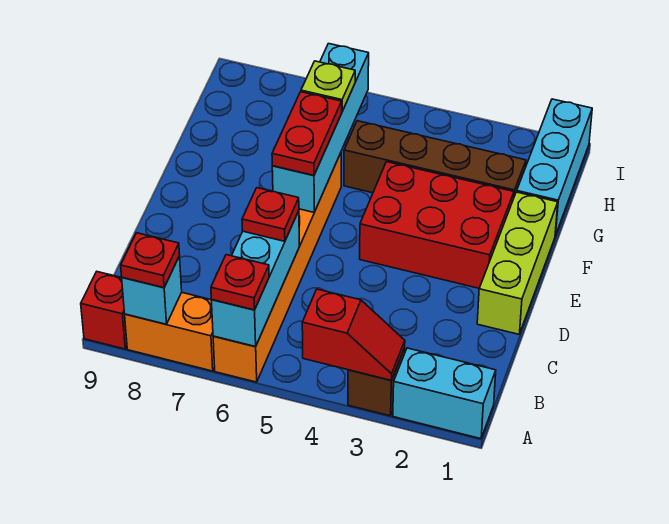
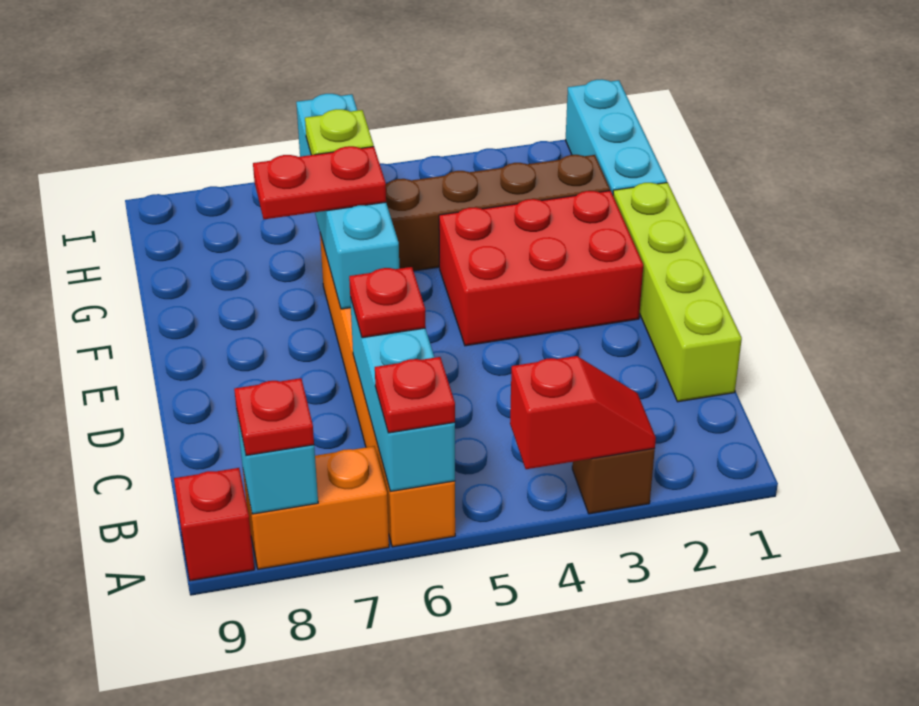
cyan brick A1:A2 level 1 -> none
lime brick D1:F1 level 1 -> lime brick C1:F1 level 1
red plate E6:F6 level 3 -> red plate F6:F7 level 3

